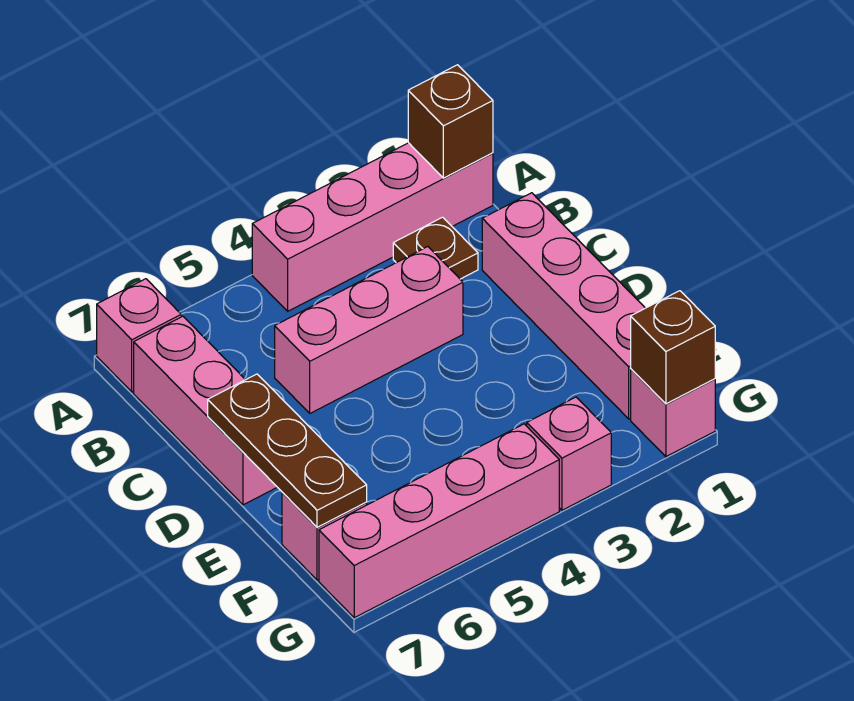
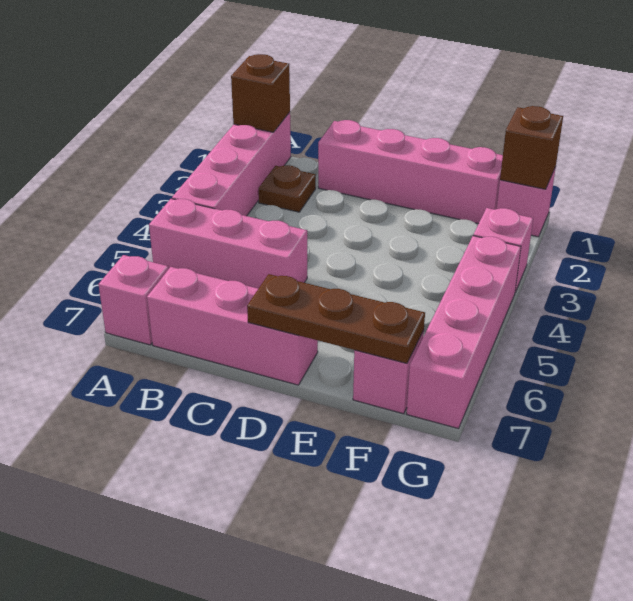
pink brick C3:C5 level 1 -> pink brick A5:C5 level 1

